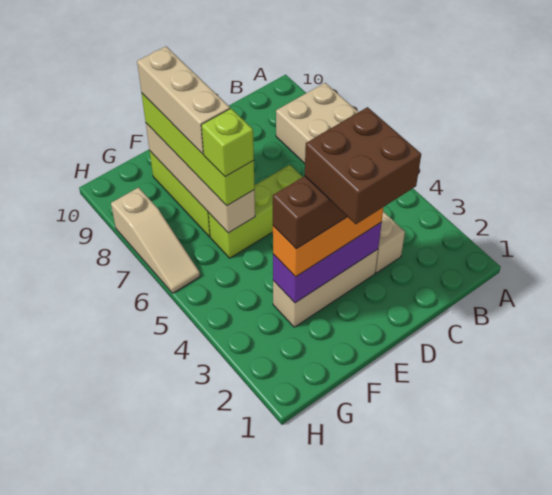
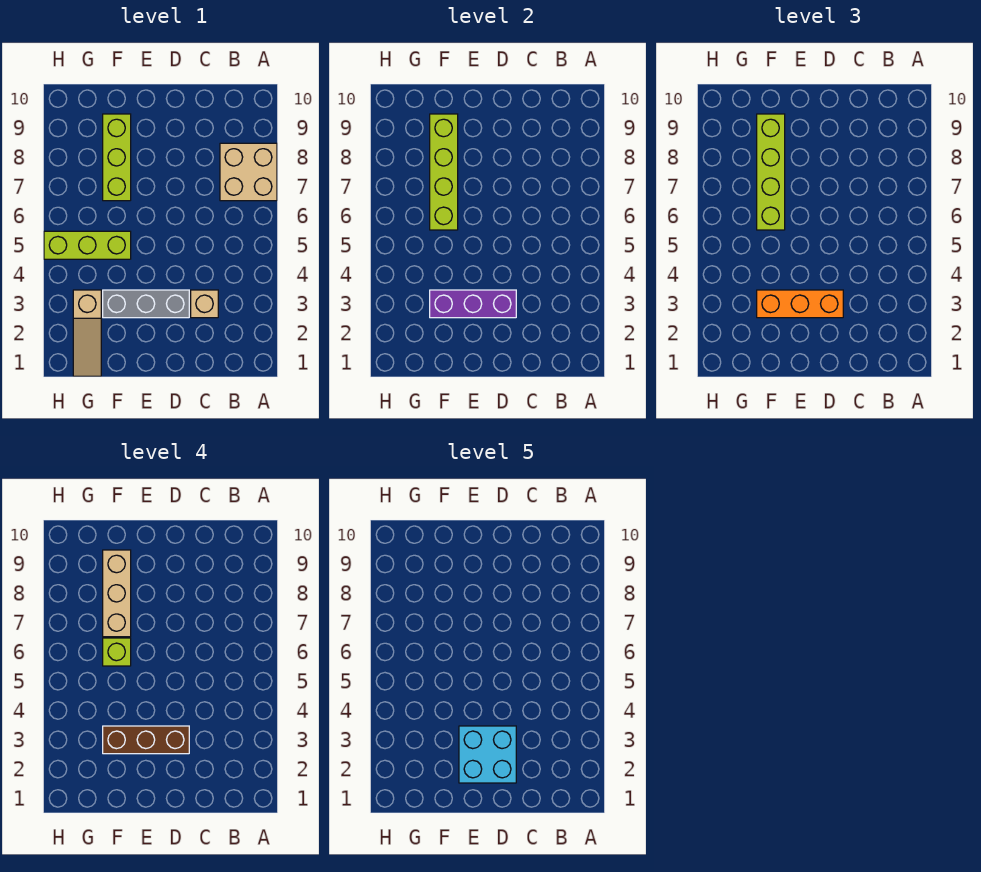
brown brick D2:E3 level 5 -> cyan brick D2:E3 level 5
tan brick D3:F3 level 1 -> grey brick D3:F3 level 1
lime brick D6:F6 level 1 -> lime brick F5:H5 level 1
tan brick F6:F9 level 2 -> lime brick F6:F9 level 2
tan slope H6:H8 level 1 top 8 -> tan slope G1:G3 level 1 top 3

